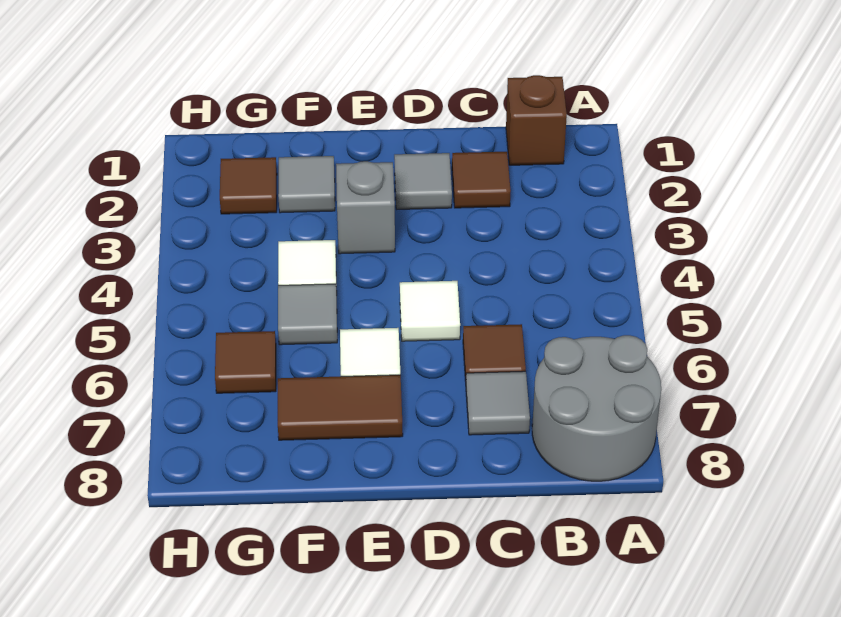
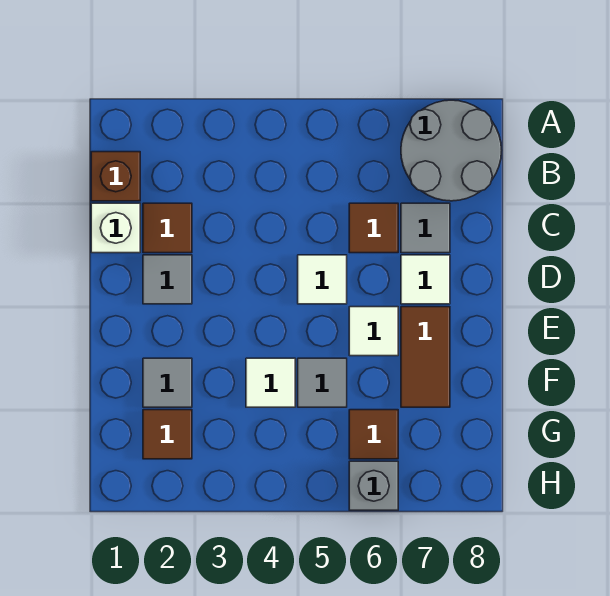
none -> white brick C1 level 1
none -> white tile D7 level 1
grey brick E3 level 1 -> grey brick H6 level 1

